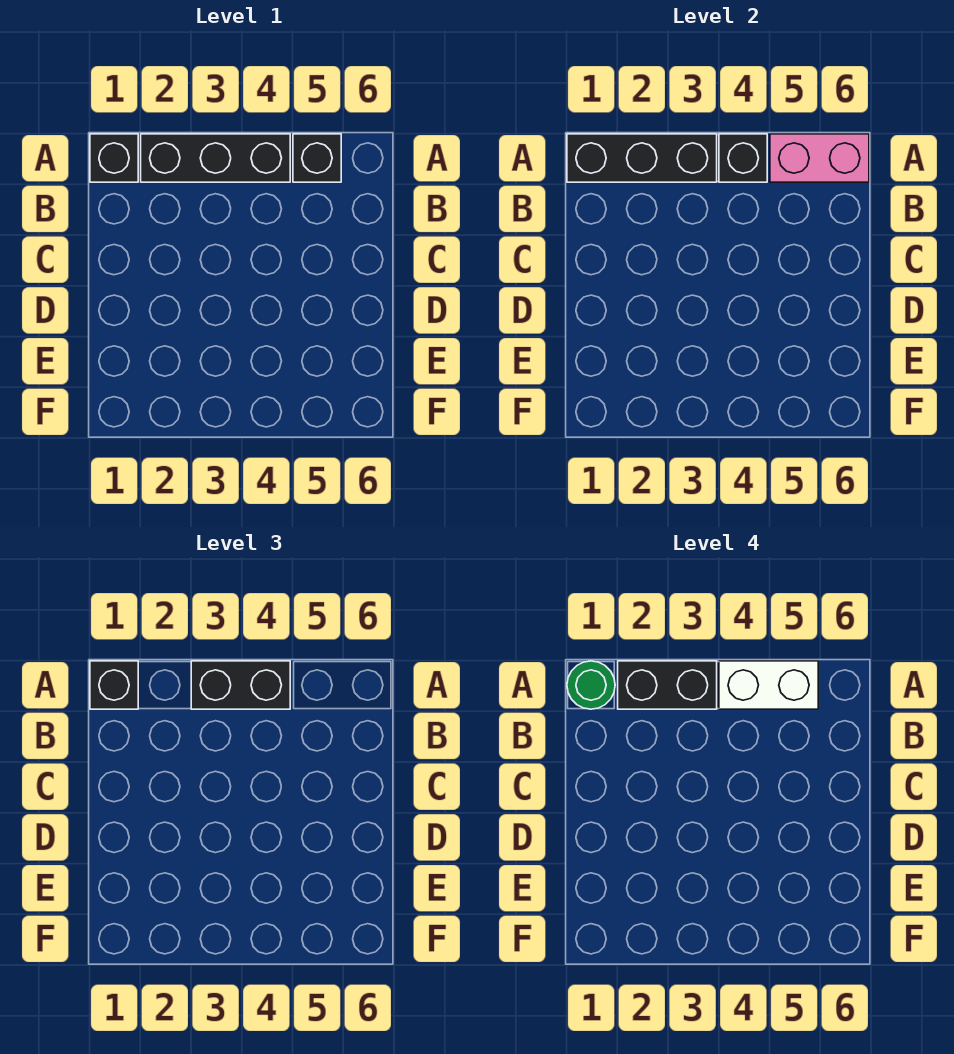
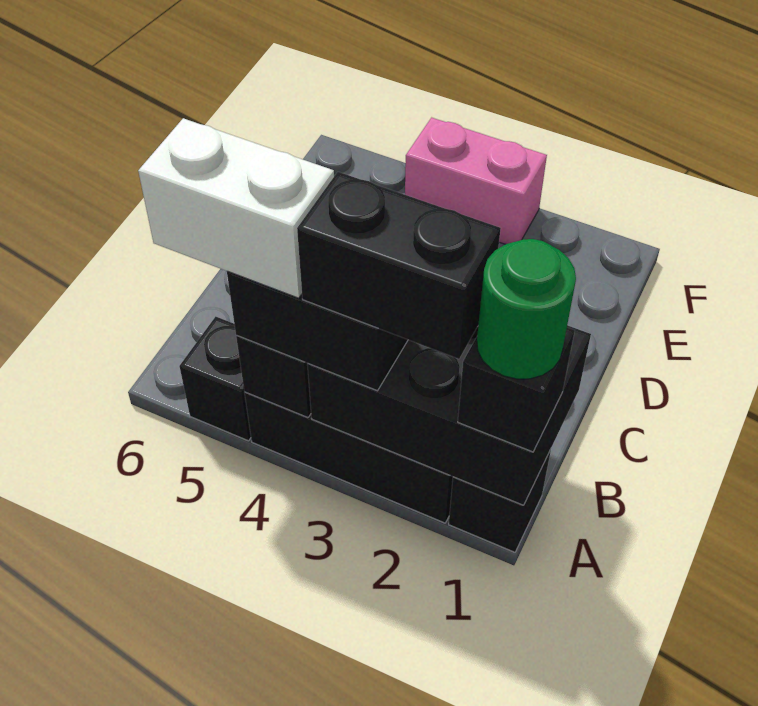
black brick A1:A3 level 2 -> black brick A1:B3 level 2
pink brick A5:A6 level 2 -> pink brick F3:F4 level 1

